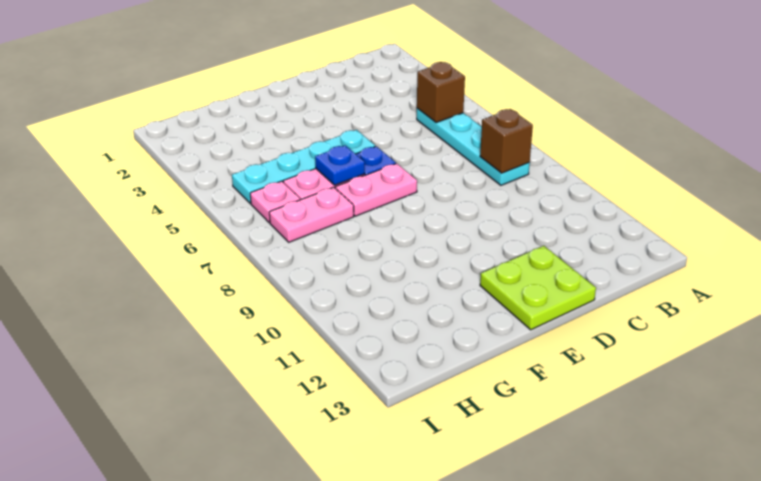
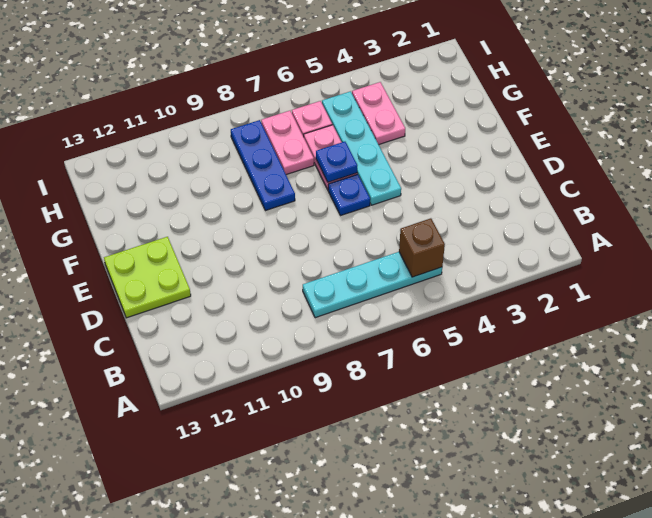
brown brick B8 level 2 -> none
pink plate E7:F7 level 1 -> pink plate G4:H4 level 1
none -> blue plate F8:H8 level 1

